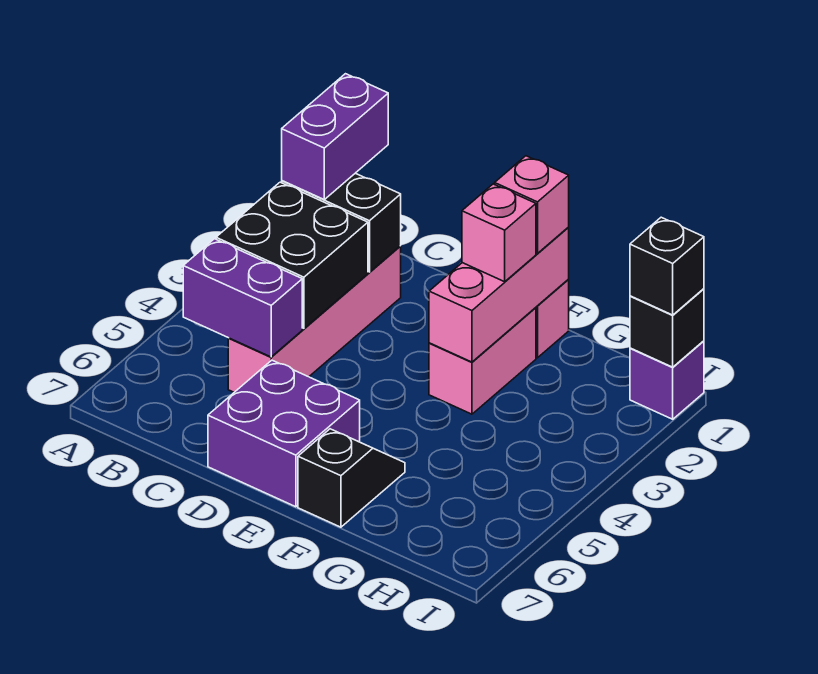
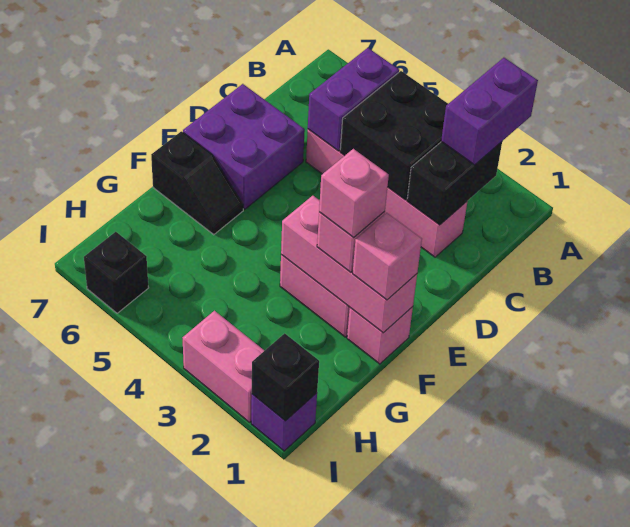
purple brick B1:B2 level 3 -> purple brick A2:B2 level 3
none -> pink brick F2 level 4
black brick I1 level 3 -> black brick I6 level 1
none -> pink brick I2:I3 level 1

